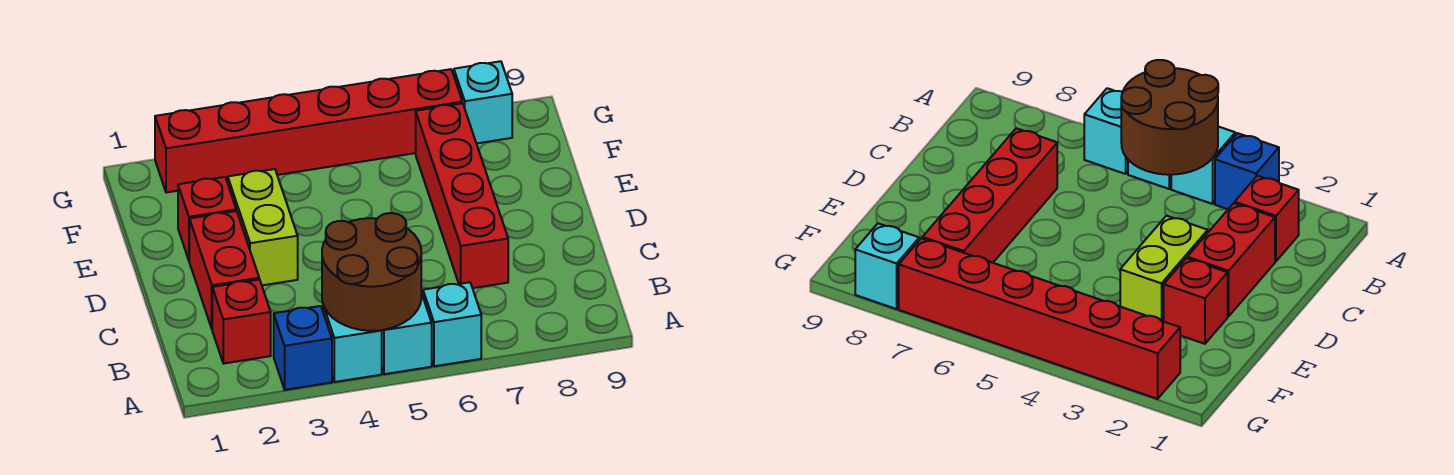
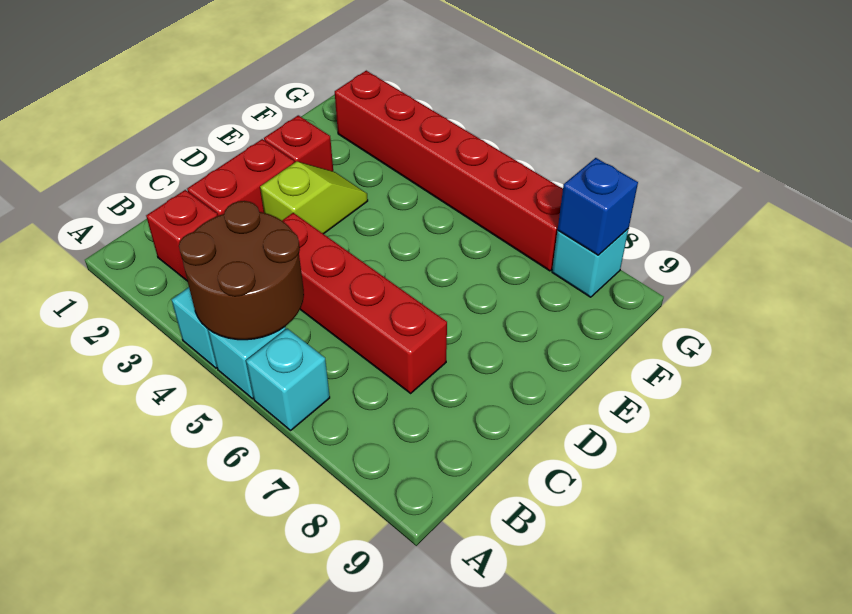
blue brick A3 level 1 -> blue brick G8 level 2
red brick C7:F7 level 1 -> red brick C4:C7 level 1
lime brick D3:E3 level 1 -> lime slope D3:E3 level 1 top D

